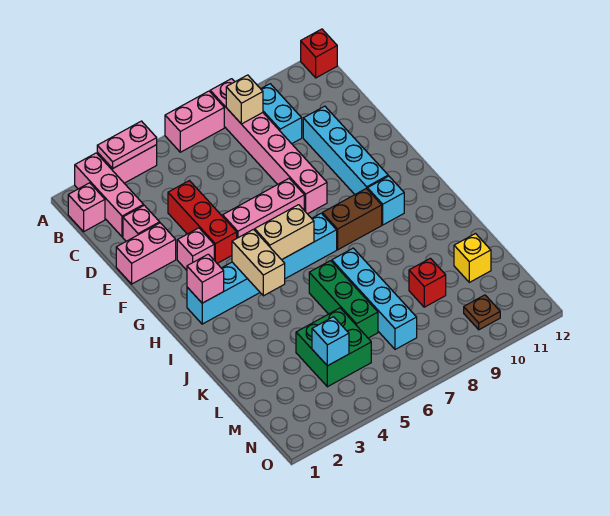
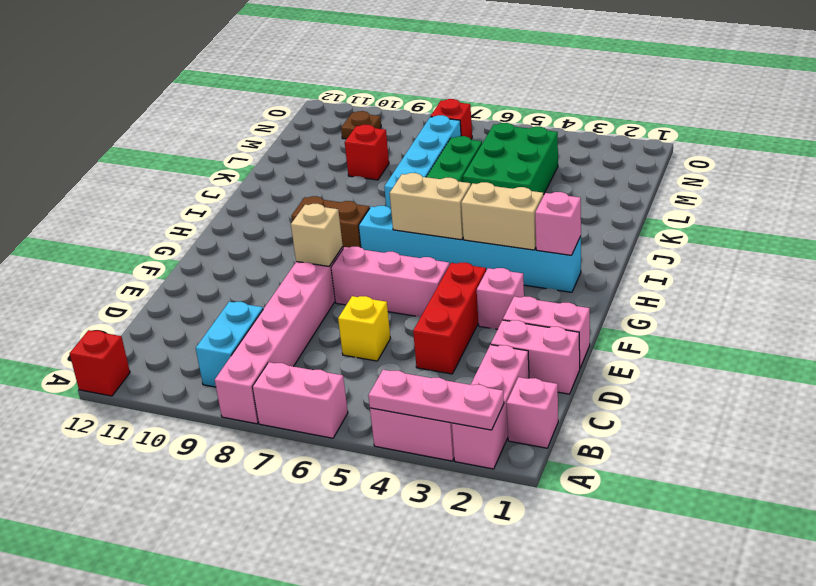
pink plate A3:A4 level 2 -> pink plate A2:A4 level 2
tan brick B8 level 2 -> tan brick F8 level 2
pink brick D2 level 1 -> pink brick D1:D2 level 1
cyan brick D10:G10 level 1 -> none
tan brick H4:I4 level 2 -> tan brick H3:H4 level 2
cyan brick H10 level 1 -> none
green brick L4:M5 level 1 -> green brick K4:M5 level 1
yellow brick L11 level 1 -> yellow brick D6 level 1
cyan brick M4 level 2 -> none
none -> red brick N7 level 1

